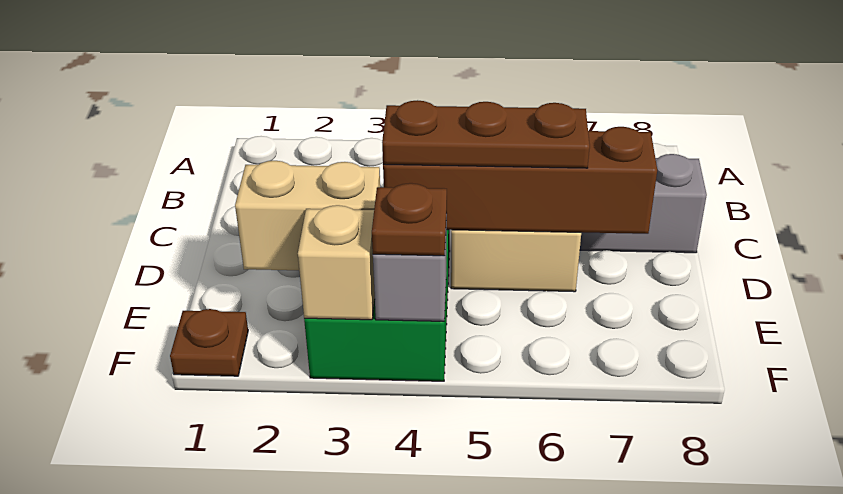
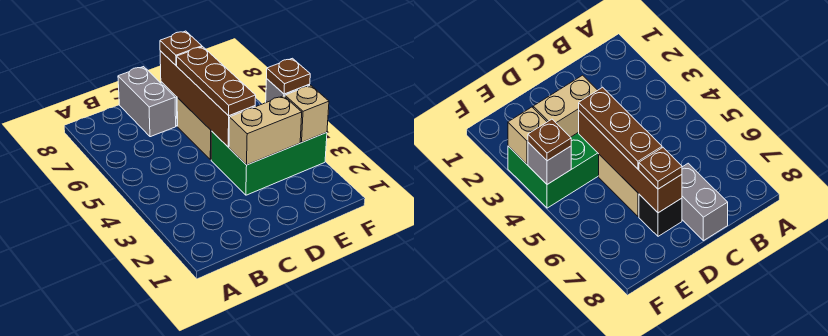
none -> black brick D7 level 1
tan brick E2:E3 level 2 -> tan brick D3:E3 level 2
brown plate F1 level 1 -> brown plate D7 level 3

